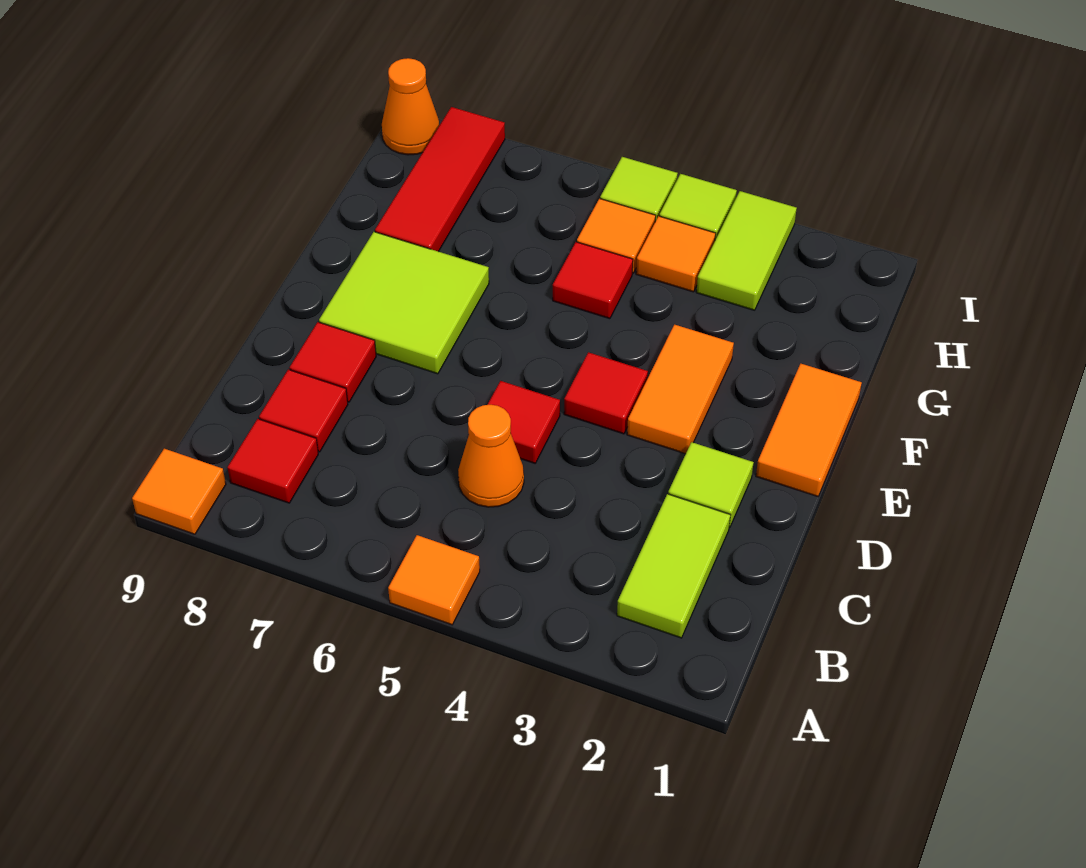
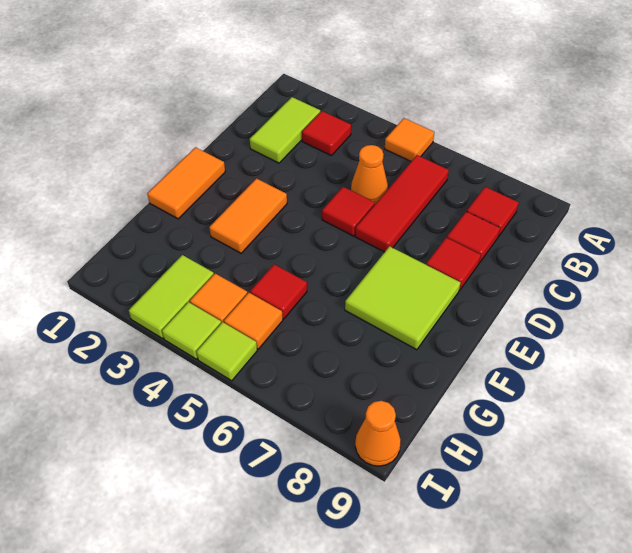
orange tile A9 level 1 -> none
lime tile D2 level 1 -> none
red tile E4 level 1 -> red tile B3 level 1
red tile G8:I8 level 1 -> red tile B6:D6 level 1

